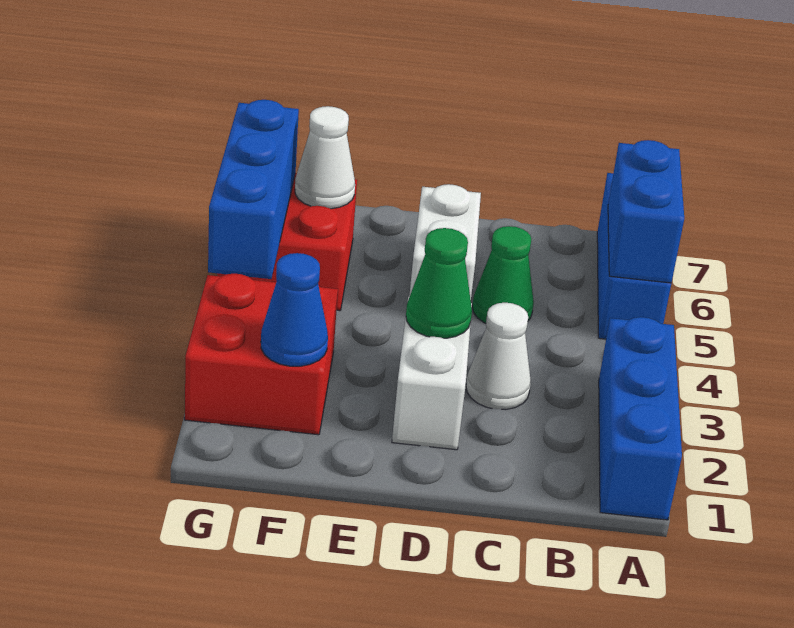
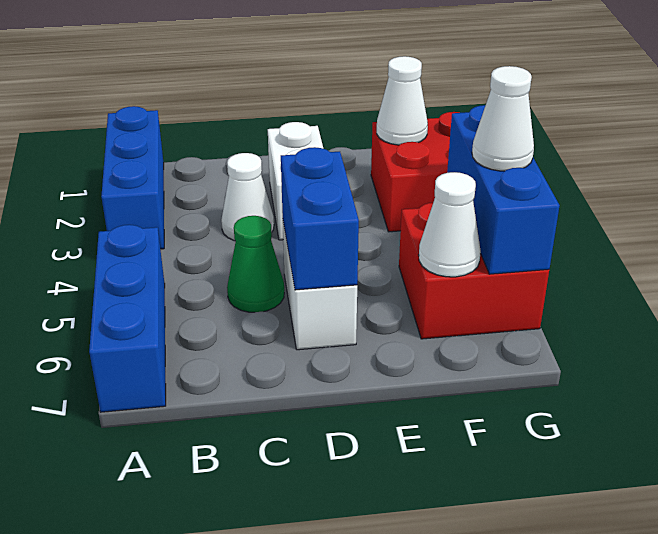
blue brick A5:A6 level 2 -> blue brick D5:D6 level 2
green cone D3 level 2 -> none
blue cone F2 level 2 -> white cone F2 level 2
none -> white cone G5 level 3

